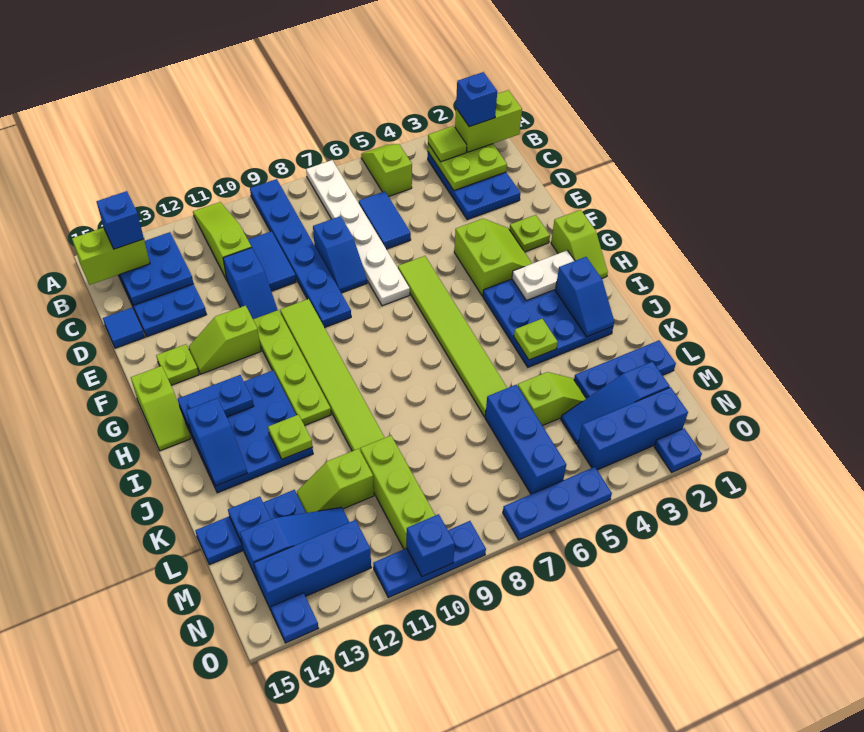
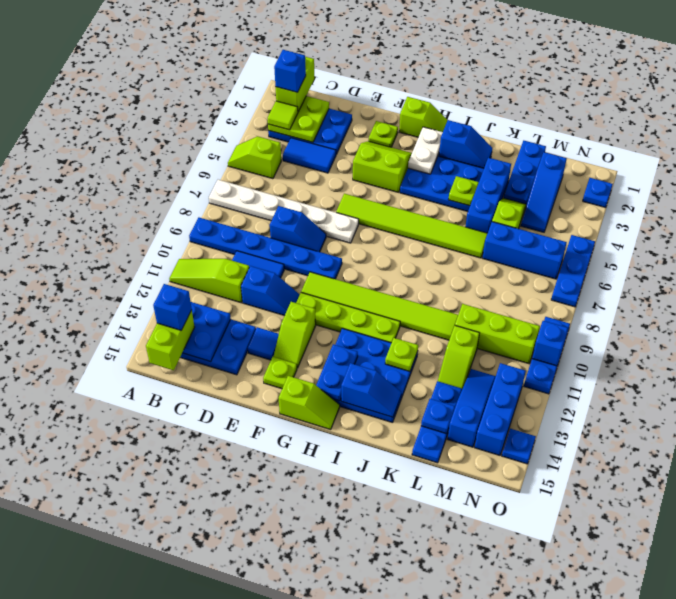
blue tile C6:D6 level 1 -> blue tile C4:D4 level 1
blue tile D15 level 1 -> blue tile E13 level 1
blue brick N2:N4 level 1 -> blue brick K3:K5 level 1

